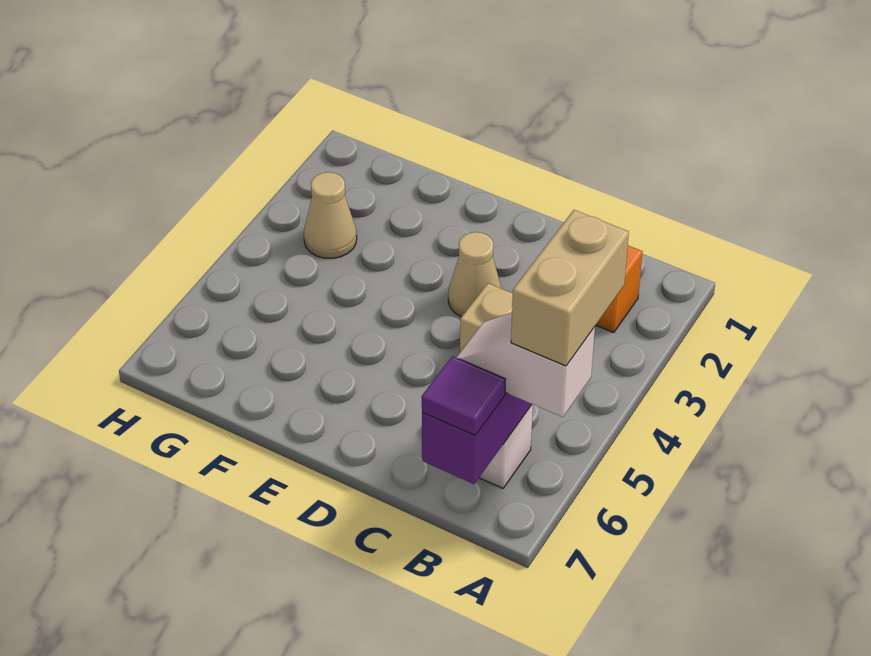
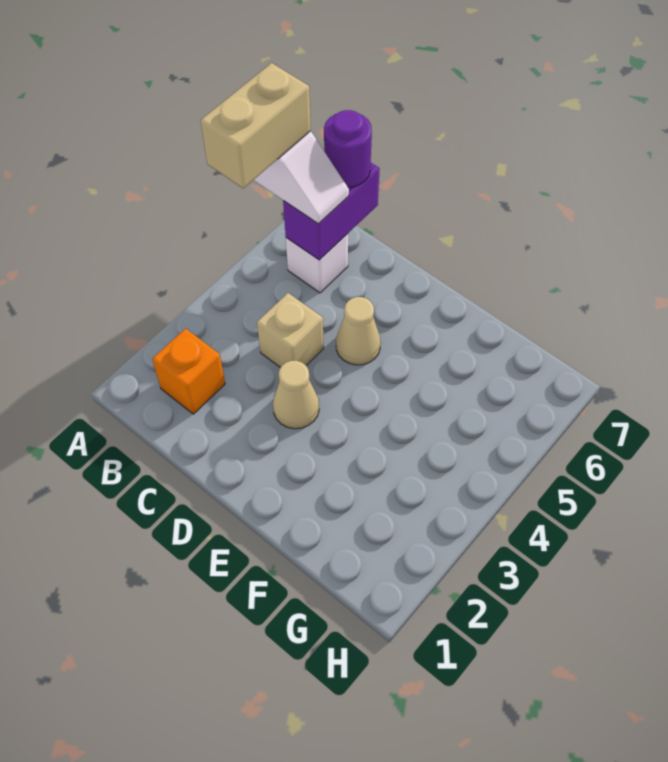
purple tile B7 level 3 -> purple round brick B7 level 3
tan cone G3 level 1 -> tan cone D5 level 1

